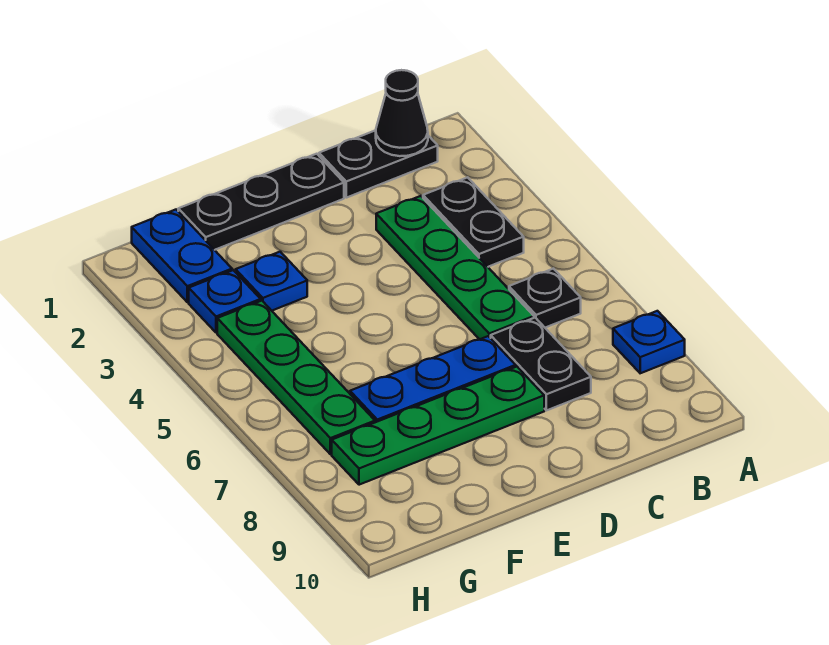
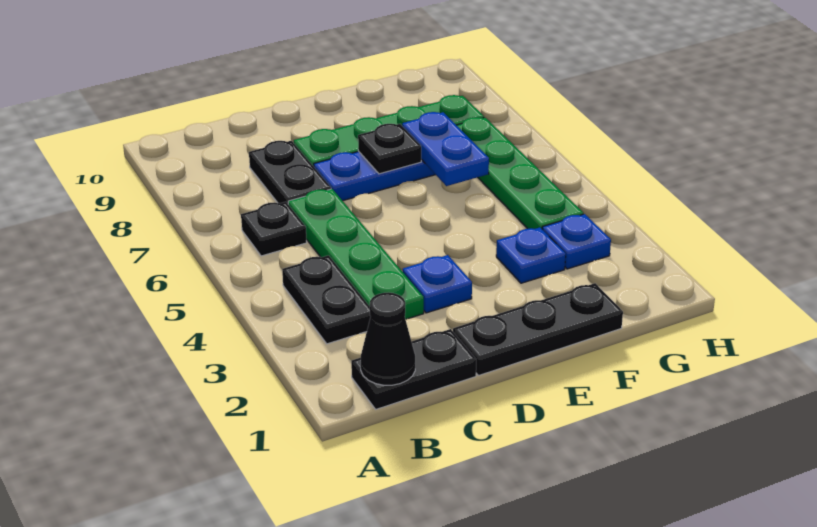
blue plate A8 level 1 -> blue plate D3 level 1
none -> black plate E7 level 2
blue plate G1:G2 level 1 -> blue plate F6:F7 level 2

